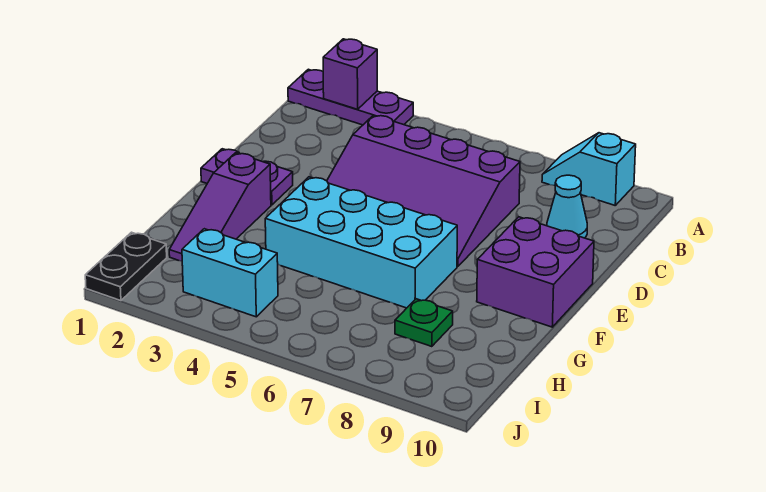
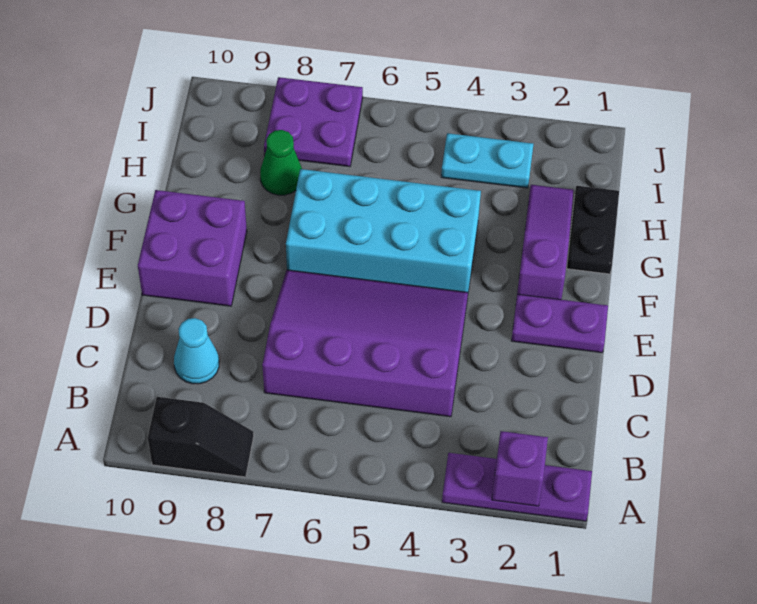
cyan slope A8:A9 level 1 top 9 -> black slope A8:A9 level 1 top 9
green plate H8 level 1 -> green cone H8 level 1
black plate I1:J1 level 1 -> black plate G1:H1 level 1
cyan brick I3:I4 level 1 -> cyan plate I3:I4 level 1
none -> purple plate I7:J8 level 1

